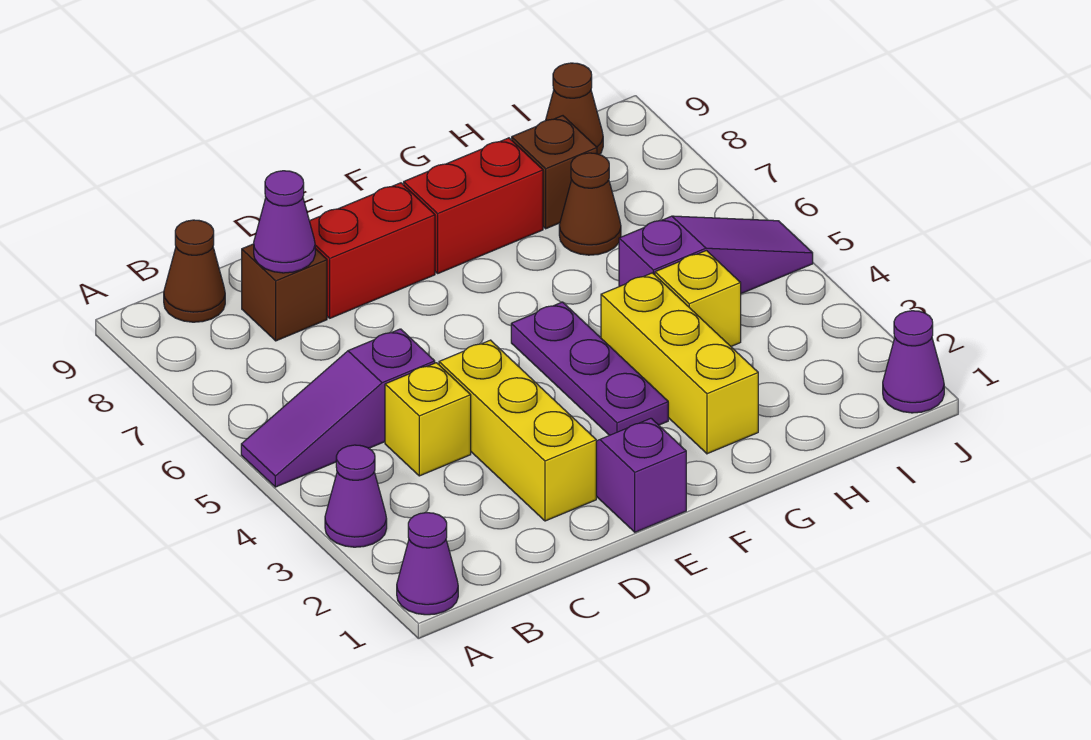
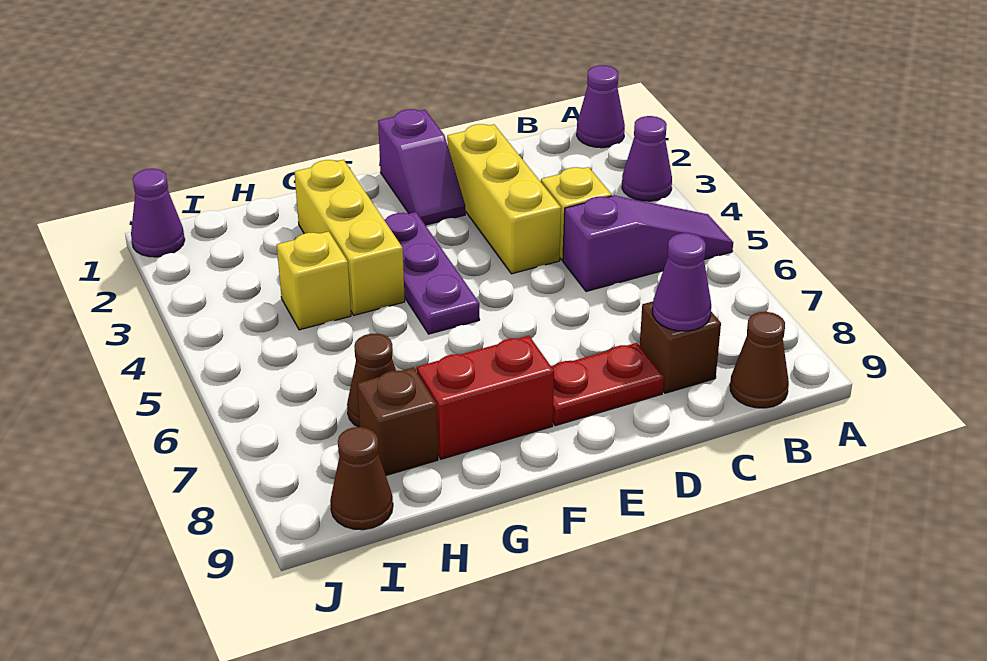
red brick D8:E8 level 1 -> red plate D8:E8 level 1
purple slope H5:J5 level 1 top H -> none

